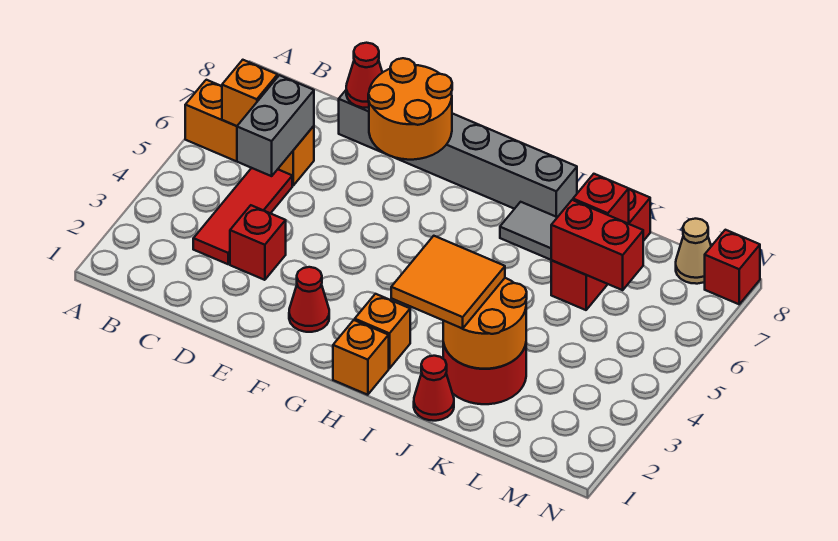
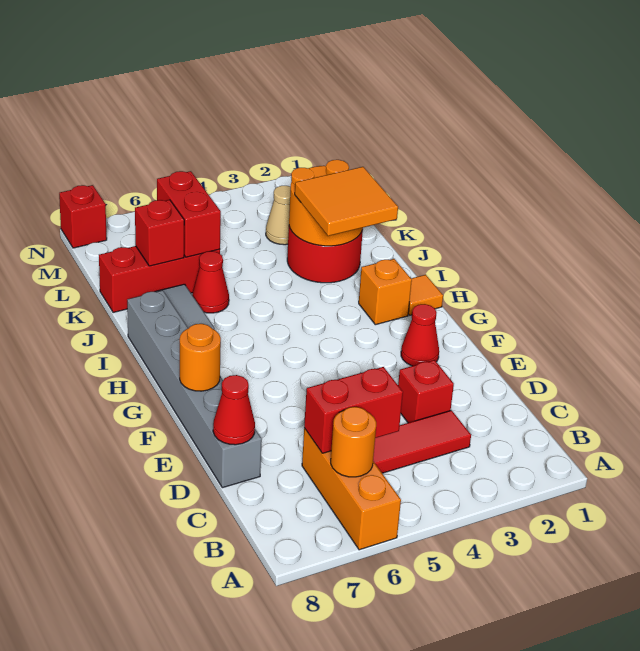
orange brick B6 level 2 -> orange round brick B6 level 2
grey brick C5:C6 level 2 -> red brick C5:C6 level 2
orange round brick E7:F8 level 2 -> orange round brick F8 level 2
orange brick H1 level 1 -> orange tile H1 level 1
red cone J1 level 1 -> red cone J6 level 1
tan cone M8 level 1 -> tan cone L3 level 1

